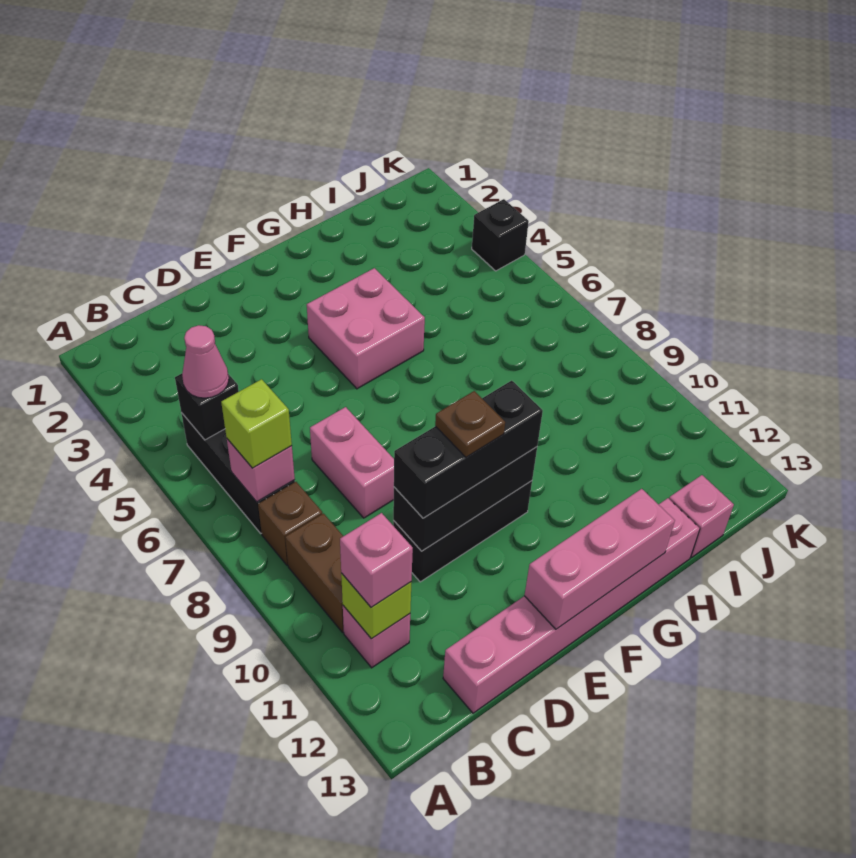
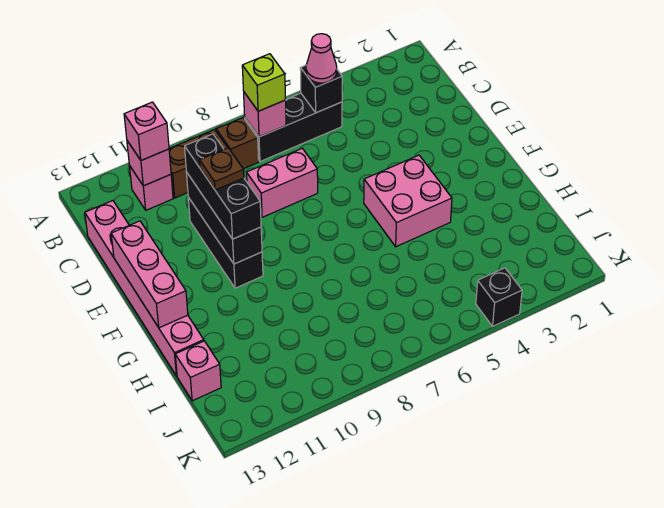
lime brick B11 level 2 -> pink brick B11 level 2

